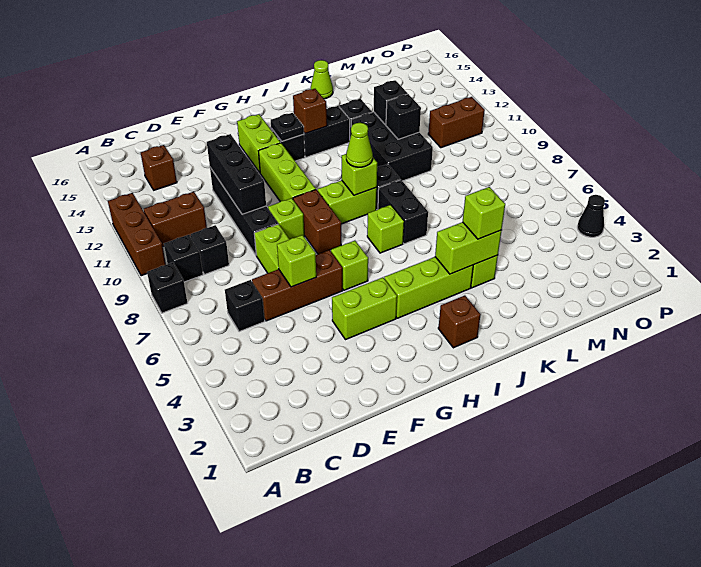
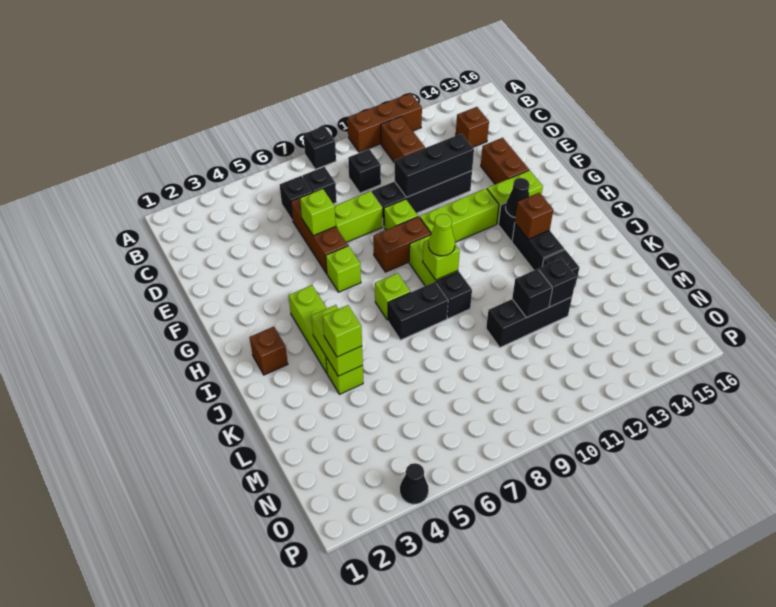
black brick B9 level 1 -> black brick C7 level 1
lime brick F4:G4 level 1 -> none
black plate H13 level 2 -> black cone H13 level 2
black brick K10:L12 level 1 -> black brick L10:L12 level 1
lime cone K16 level 1 -> none
brown brick N11:O11 level 1 -> brown brick E14:F14 level 1

